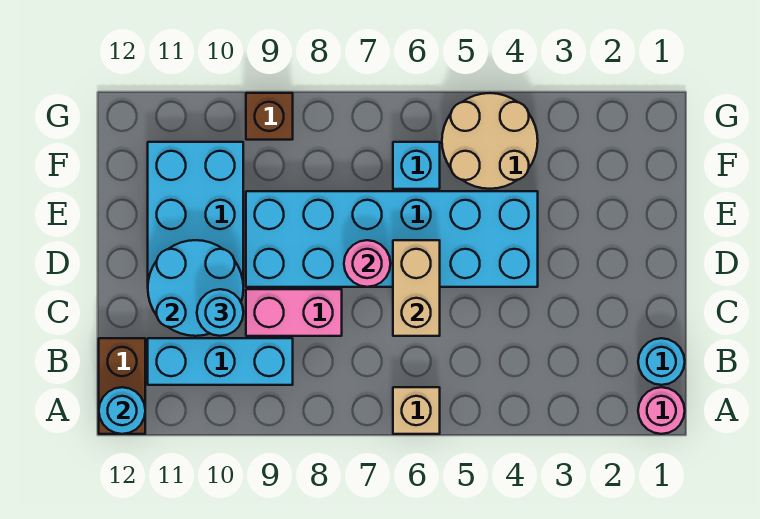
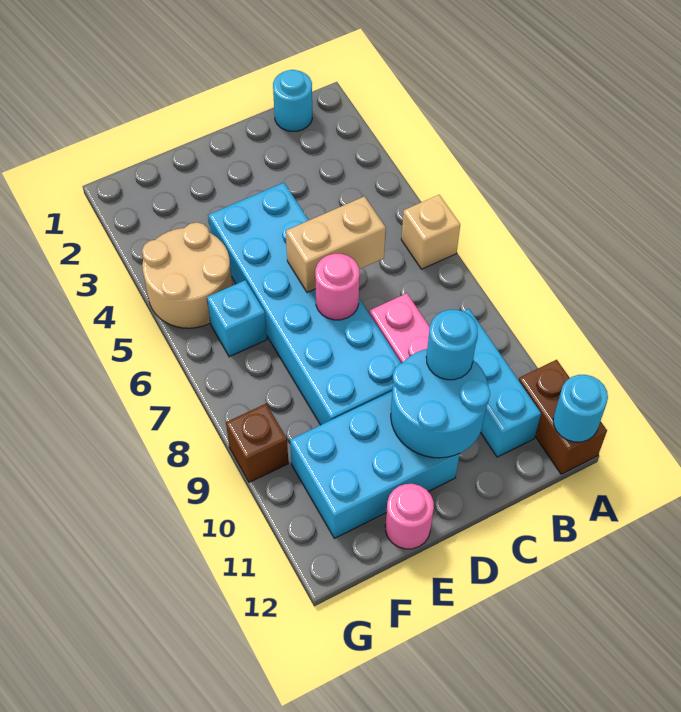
pink round brick A1 level 1 -> pink round brick E12 level 1
brown brick A12:B12 level 1 -> brown brick A11:A12 level 1

